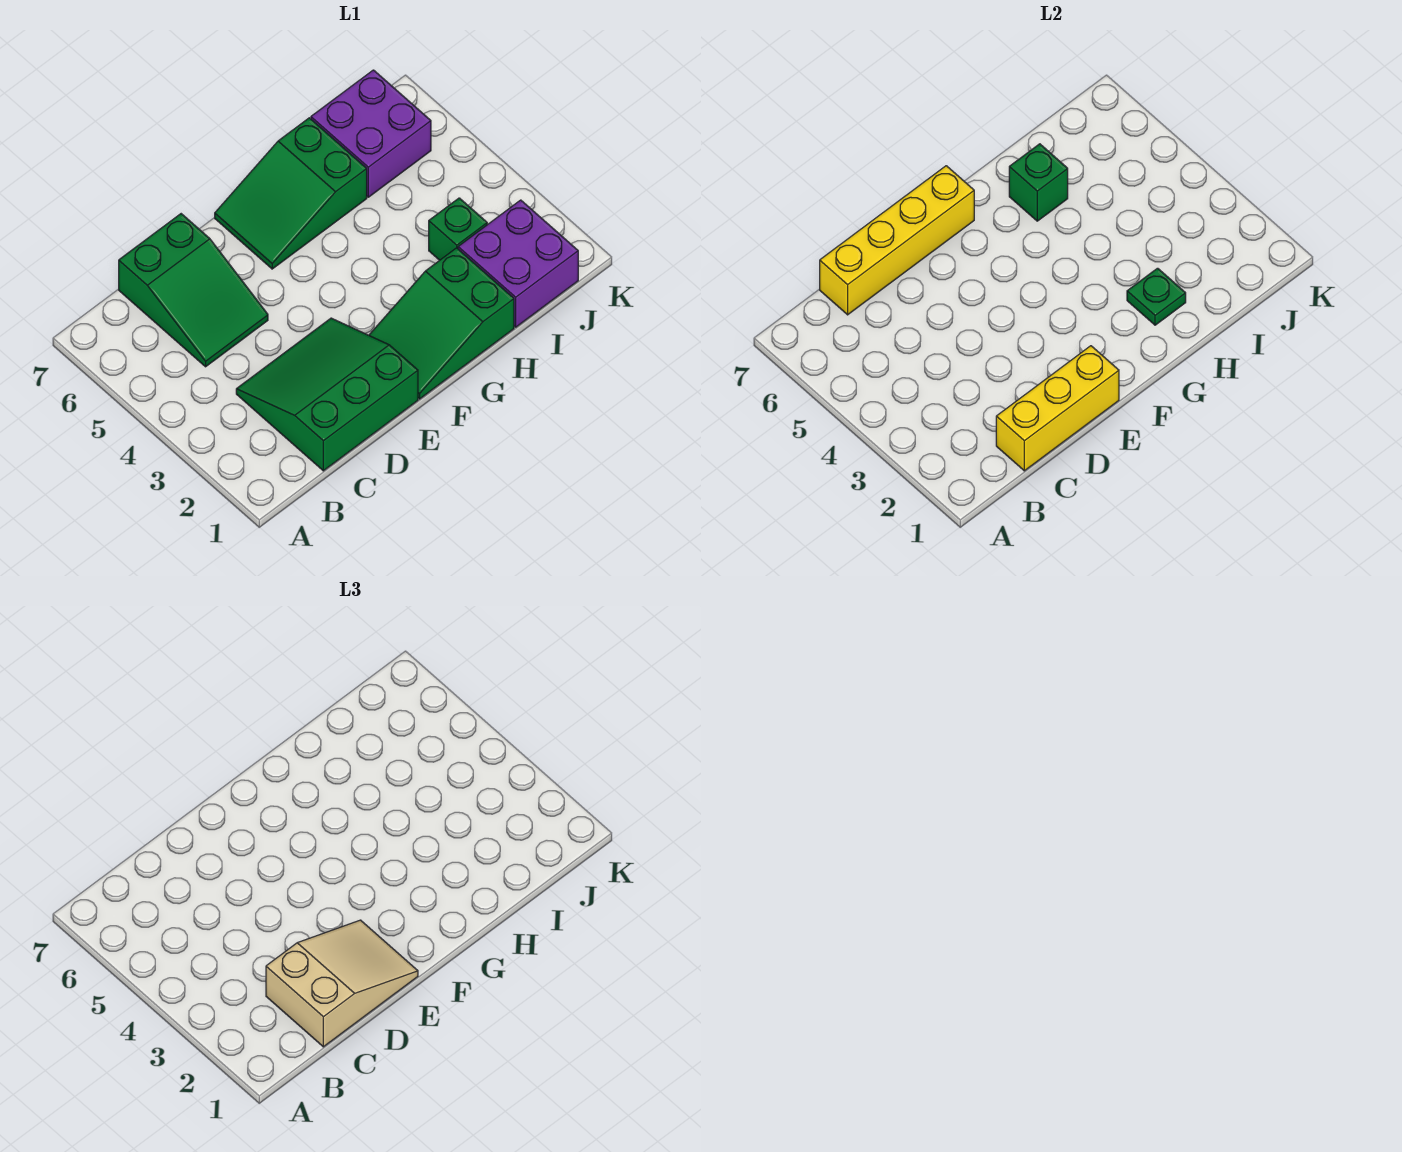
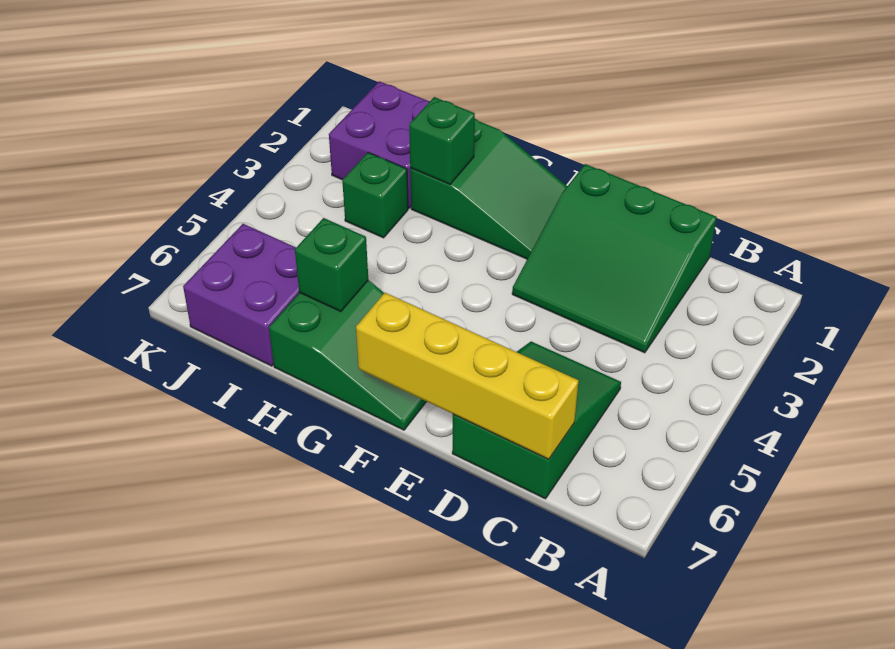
yellow brick C1:E1 level 2 -> none
tan slope C1:E2 level 3 top C -> none
green plate H2 level 2 -> green brick H2 level 2

